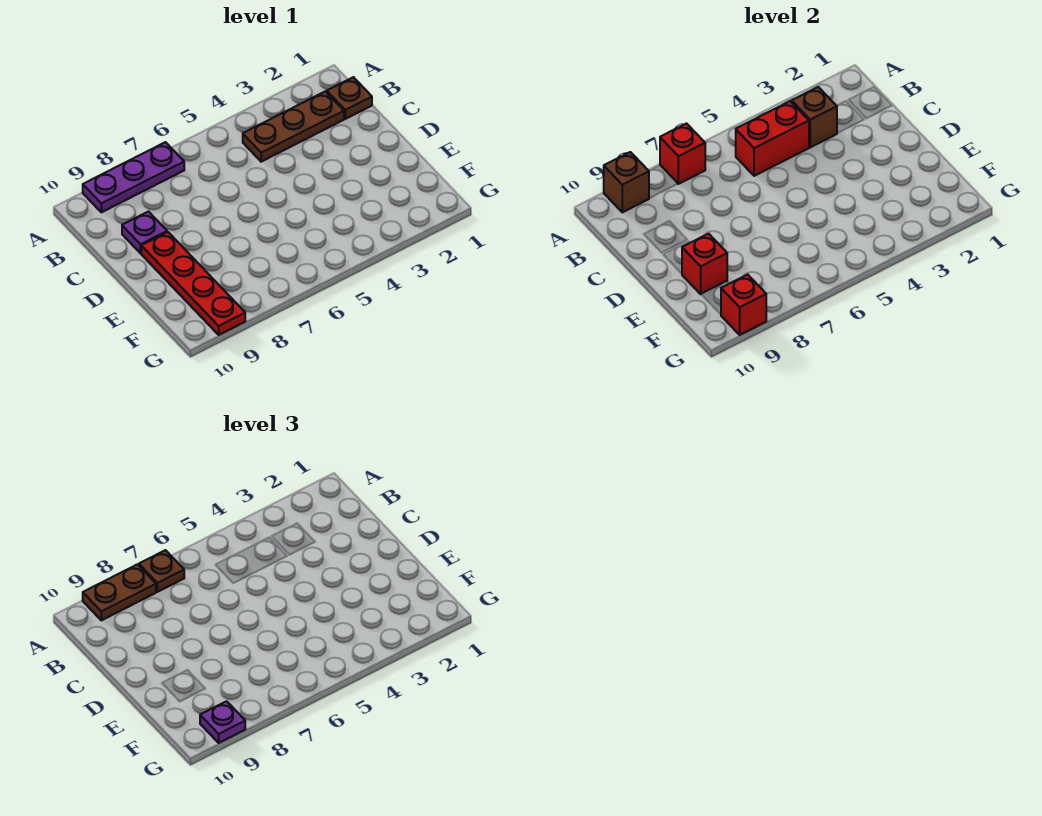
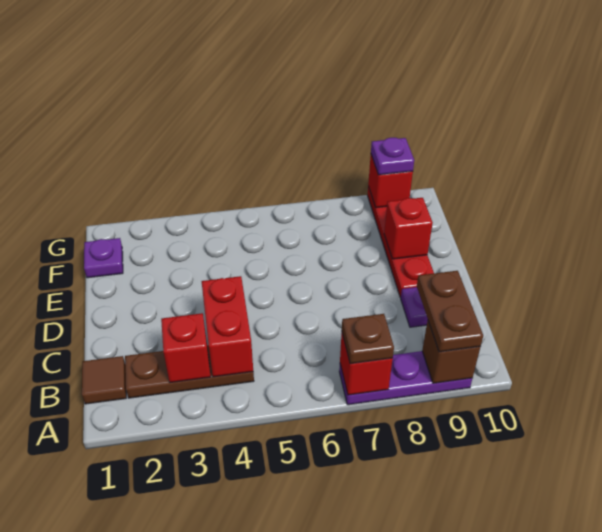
brown plate A8:A9 level 3 -> brown plate A9:B9 level 3
brown plate B1 level 1 -> brown tile B1 level 1
brown brick B3 level 2 -> red brick B3 level 2
red brick B4:B5 level 2 -> red brick B4:C4 level 2
none -> purple plate F1 level 1

